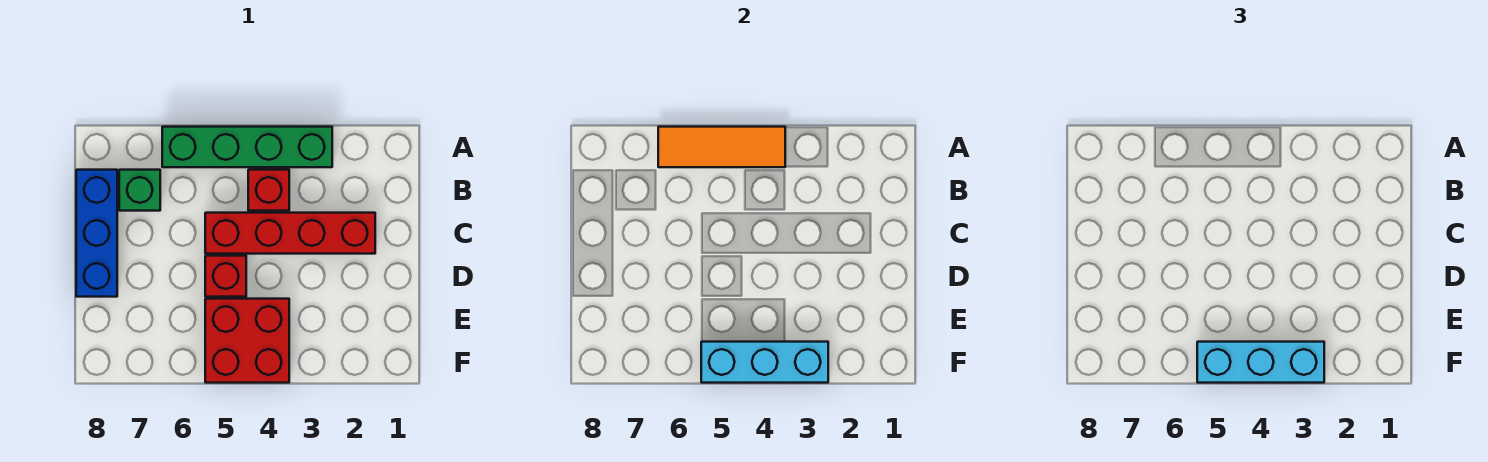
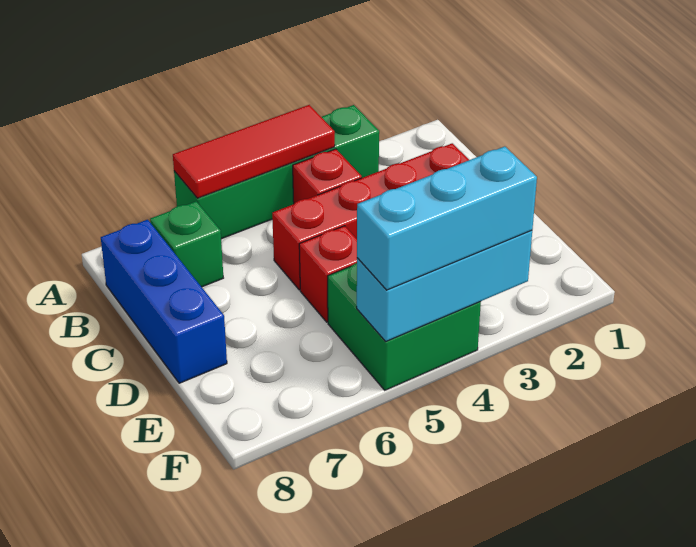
orange tile A4:A6 level 2 -> red tile A4:A6 level 2
red brick E4:F5 level 1 -> green brick E4:F5 level 1

